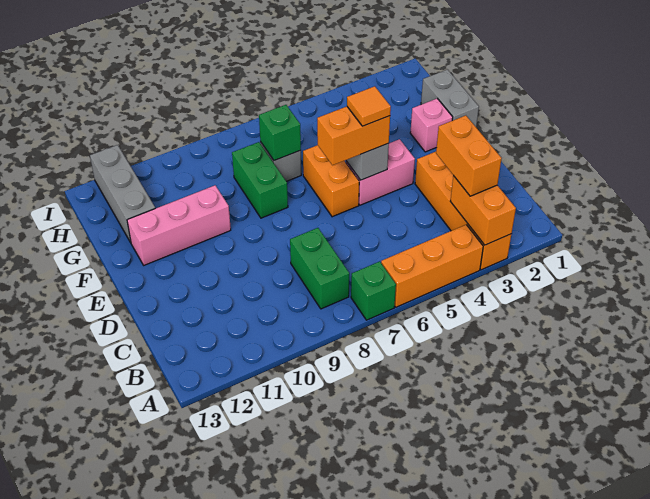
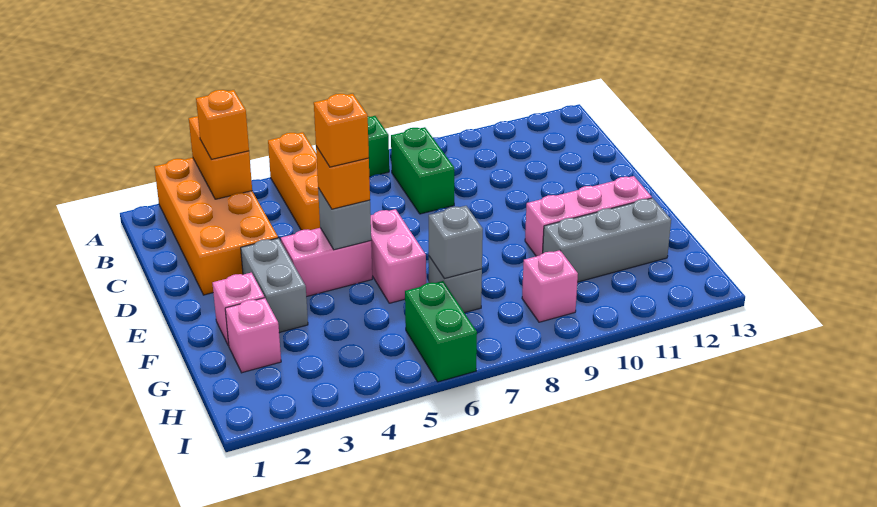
orange brick A3:D3 level 1 -> orange brick A2:D3 level 1
orange brick A4:A6 level 1 -> orange brick A5:C5 level 1
orange brick B3:C3 level 3 -> orange brick B3 level 3
orange brick E5:E6 level 3 -> orange brick E5 level 3
orange tile E5 level 4 -> orange brick E5 level 4
orange brick E6:F6 level 1 -> pink brick E6:F6 level 1
grey brick F1:G1 level 1 -> grey brick E3:F3 level 1
green brick F8:G8 level 1 -> green brick H6:I6 level 1
none -> pink brick G2 level 1
green brick G7 level 2 -> grey brick G7 level 2
grey brick G12:I12 level 1 -> grey brick G10:G12 level 1
none -> pink brick H9 level 1

